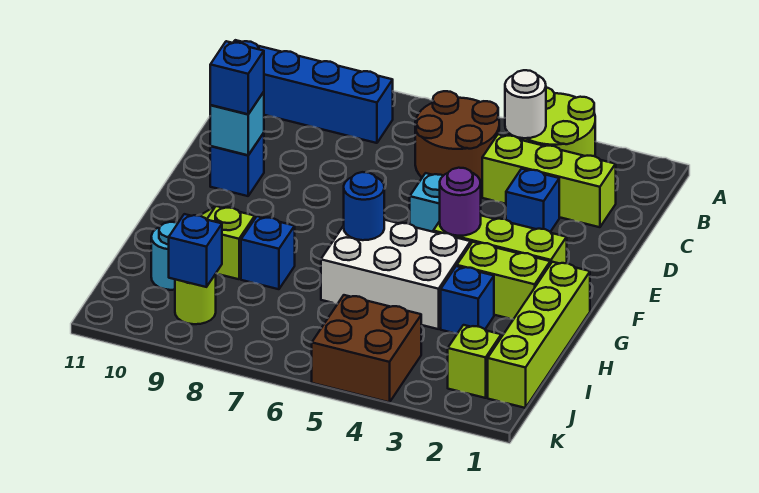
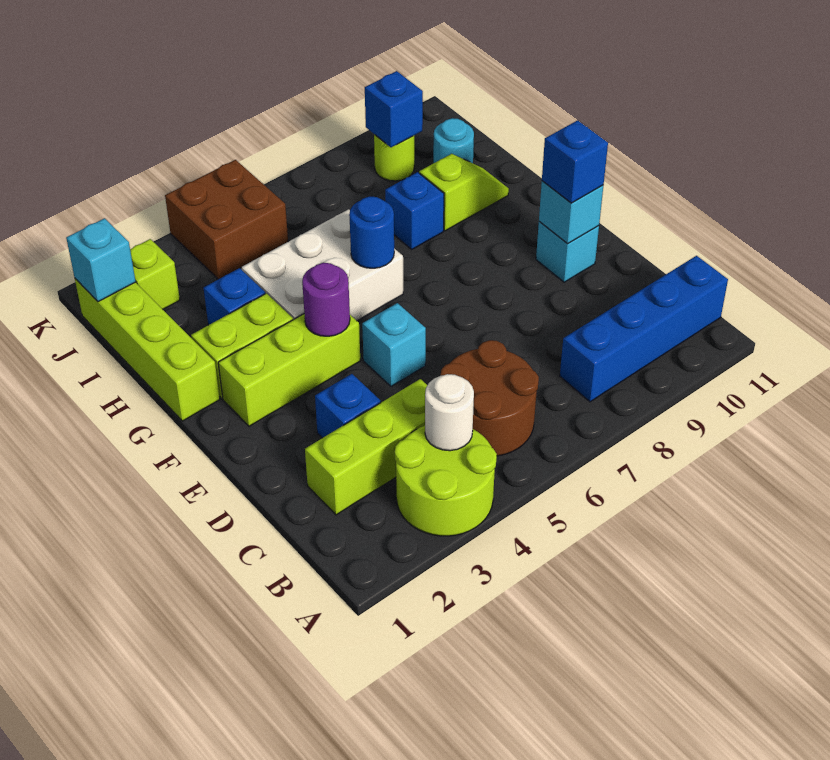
blue brick E10 level 1 -> cyan brick E10 level 1
none -> cyan brick J1 level 2

